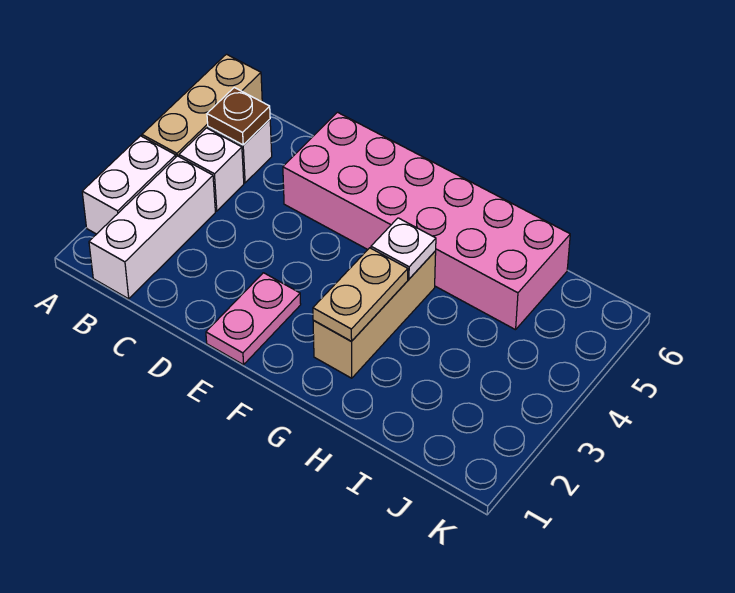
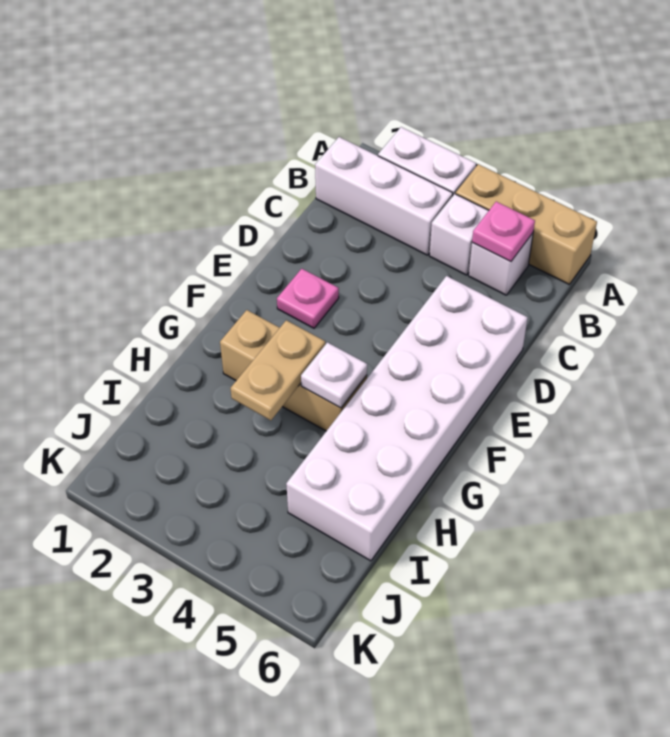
brown plate B5 level 2 -> pink plate B5 level 2
pink brick D5:I6 level 1 -> white brick D5:I6 level 1
pink plate E1:E2 level 1 -> pink plate E2 level 1
tan plate G2:G3 level 2 -> tan plate G3:H3 level 2

